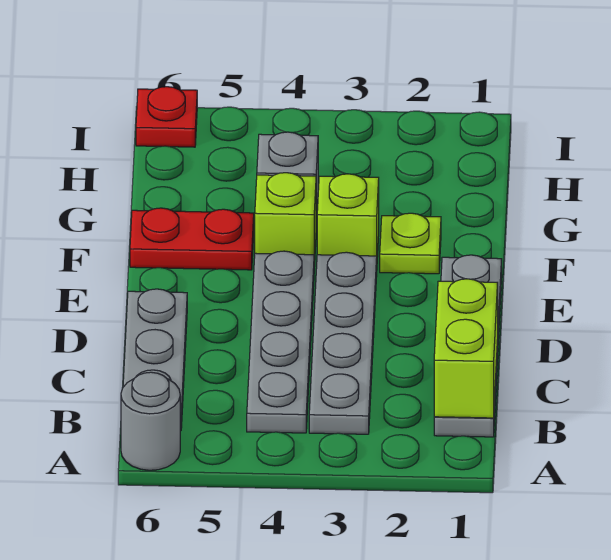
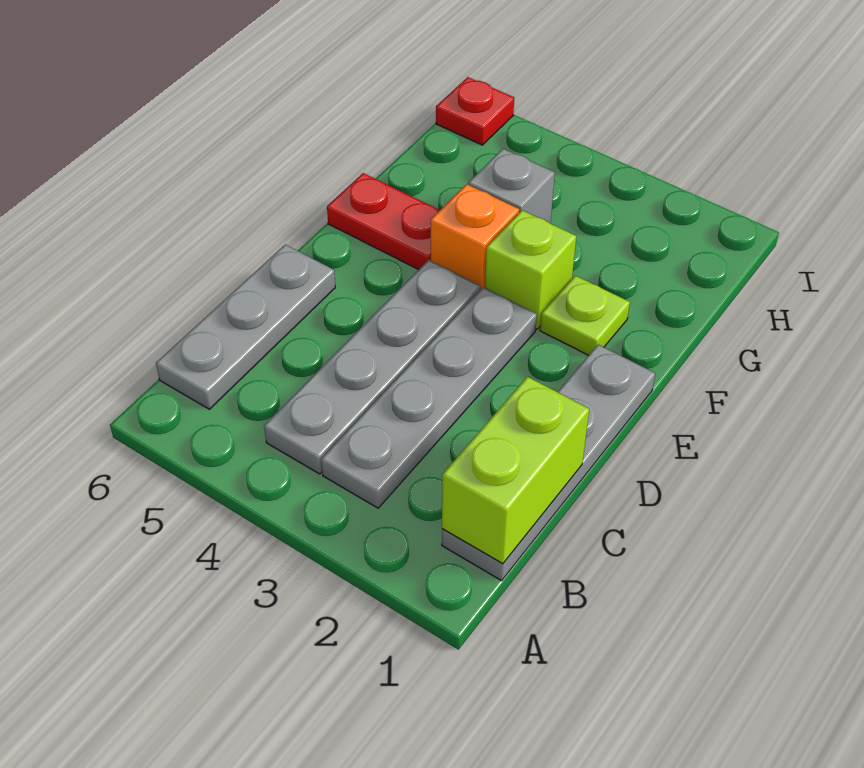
grey round brick A6 level 1 -> none
lime brick F4 level 1 -> orange brick F4 level 1

